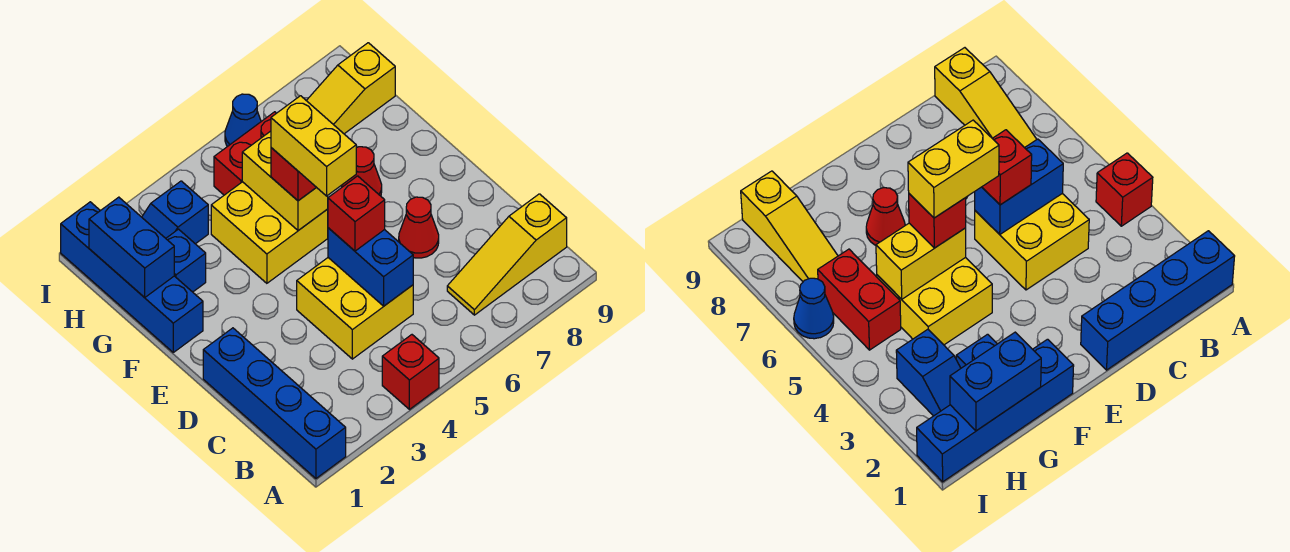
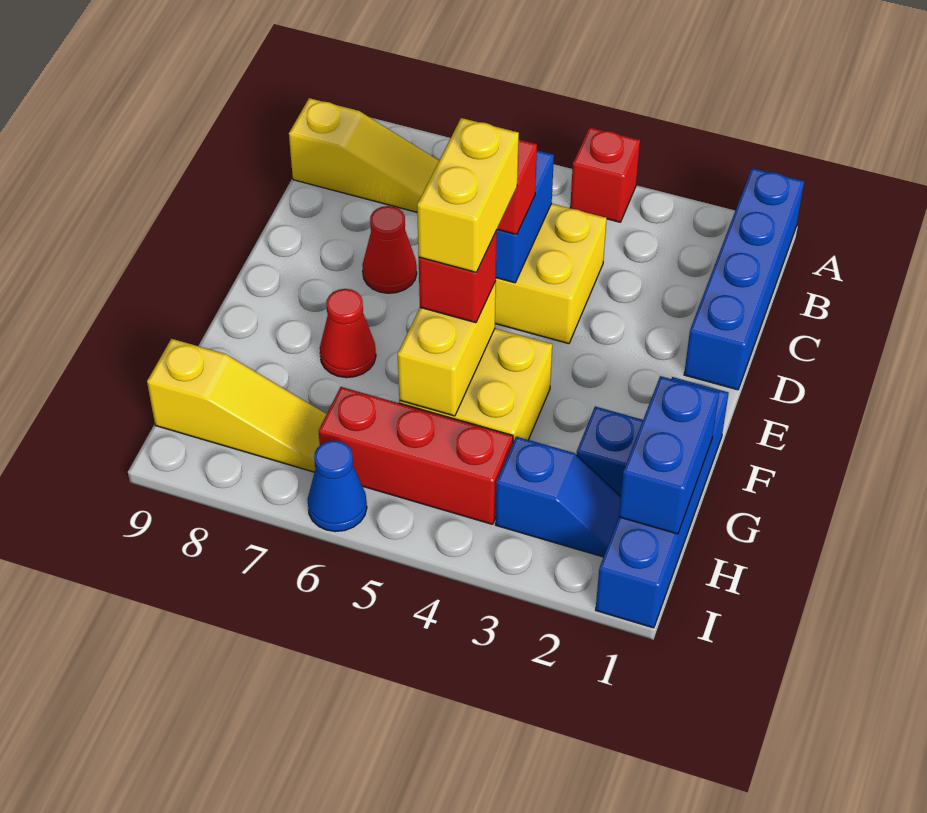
red brick H5:H6 level 1 -> red brick H4:H6 level 1

